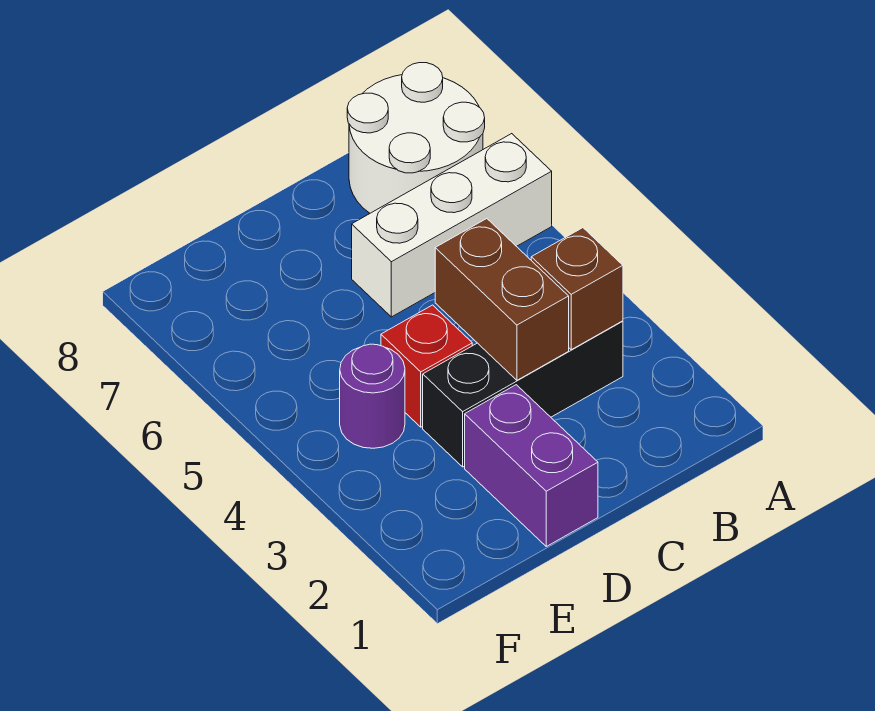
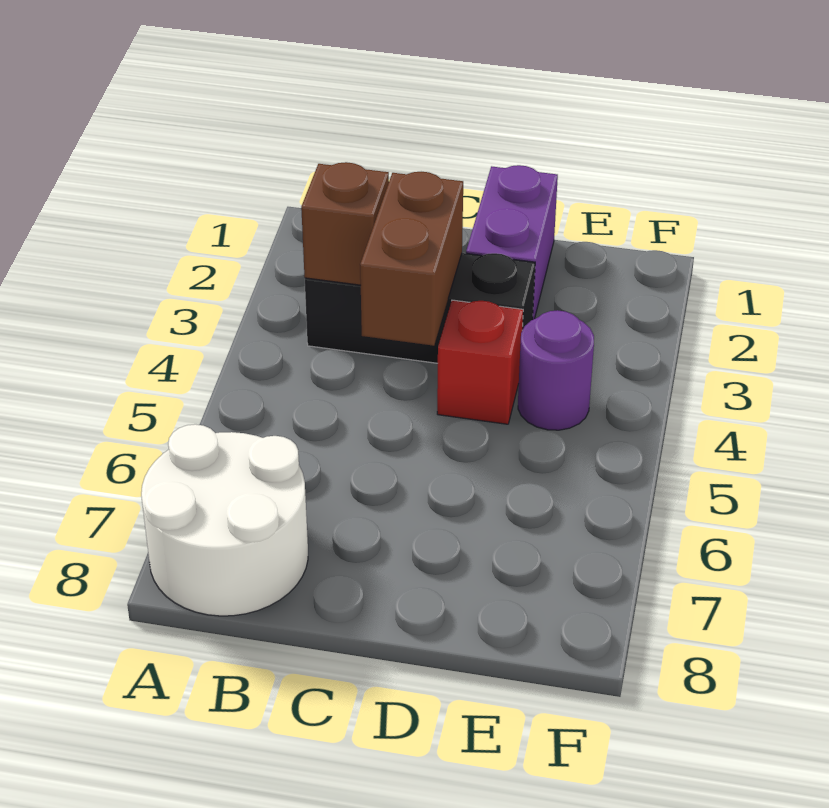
white brick A6:C6 level 1 -> none

